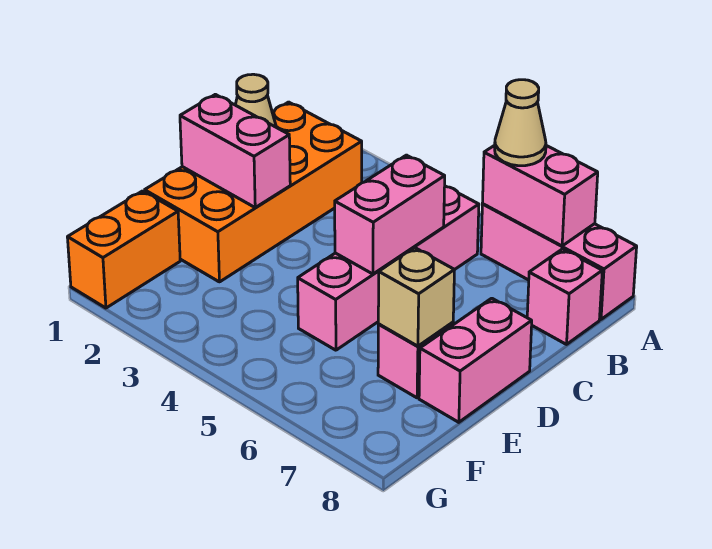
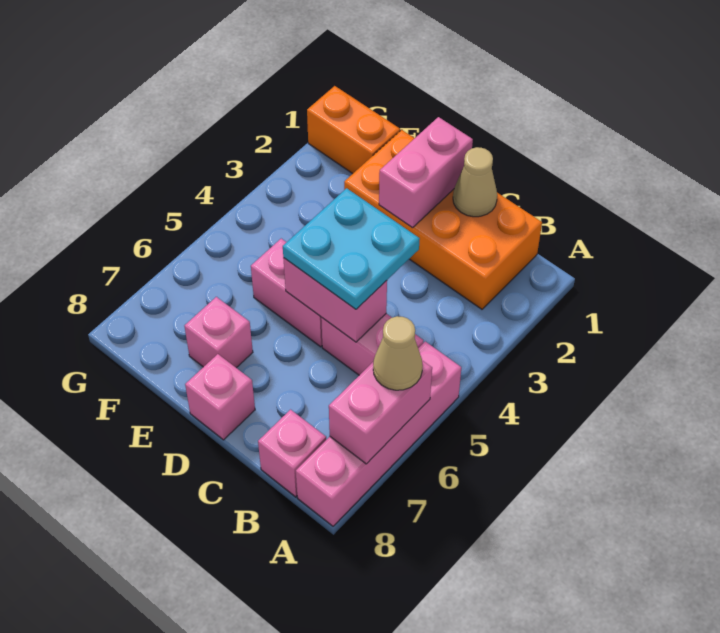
pink brick A6:A8 level 1 -> pink brick A5:A8 level 1
none -> cyan plate C4:D5 level 3
pink brick D8:E8 level 1 -> pink brick D8 level 1
tan brick E7 level 2 -> none

